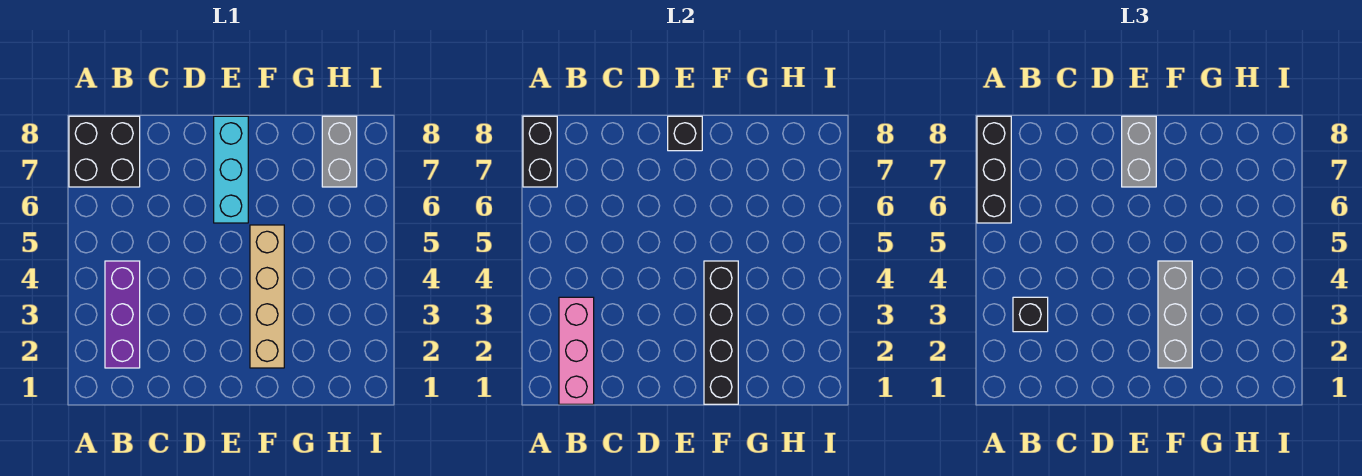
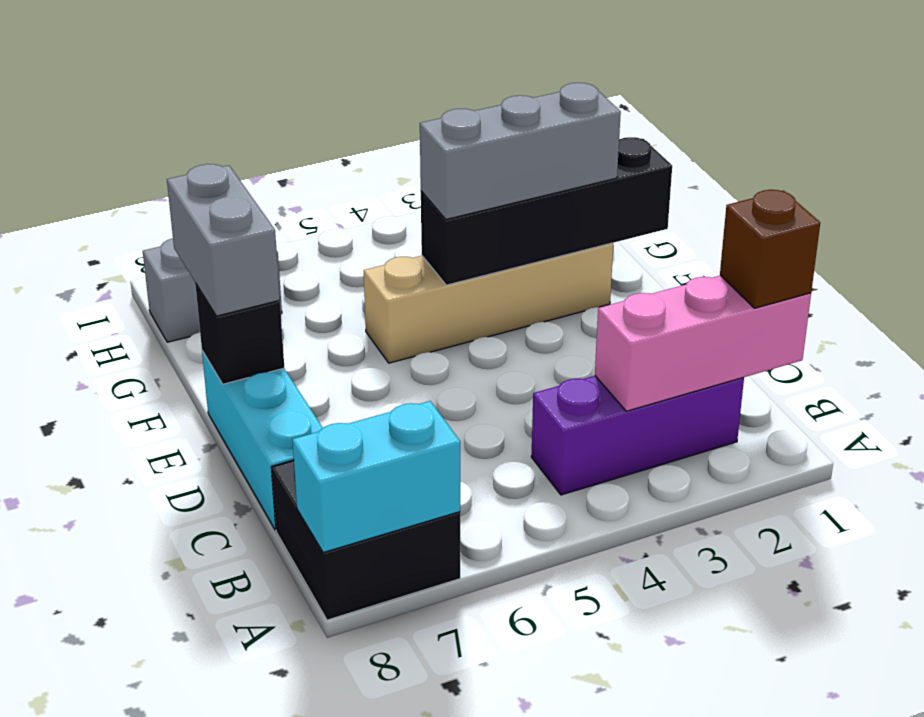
black brick A6:A8 level 3 -> none
black brick A7:A8 level 2 -> cyan brick A7:A8 level 2
none -> brown brick B1 level 3
black brick B3 level 3 -> none
cyan brick E6:E8 level 1 -> cyan brick C8:E8 level 1
grey brick E7:E8 level 3 -> grey brick E8:F8 level 3

